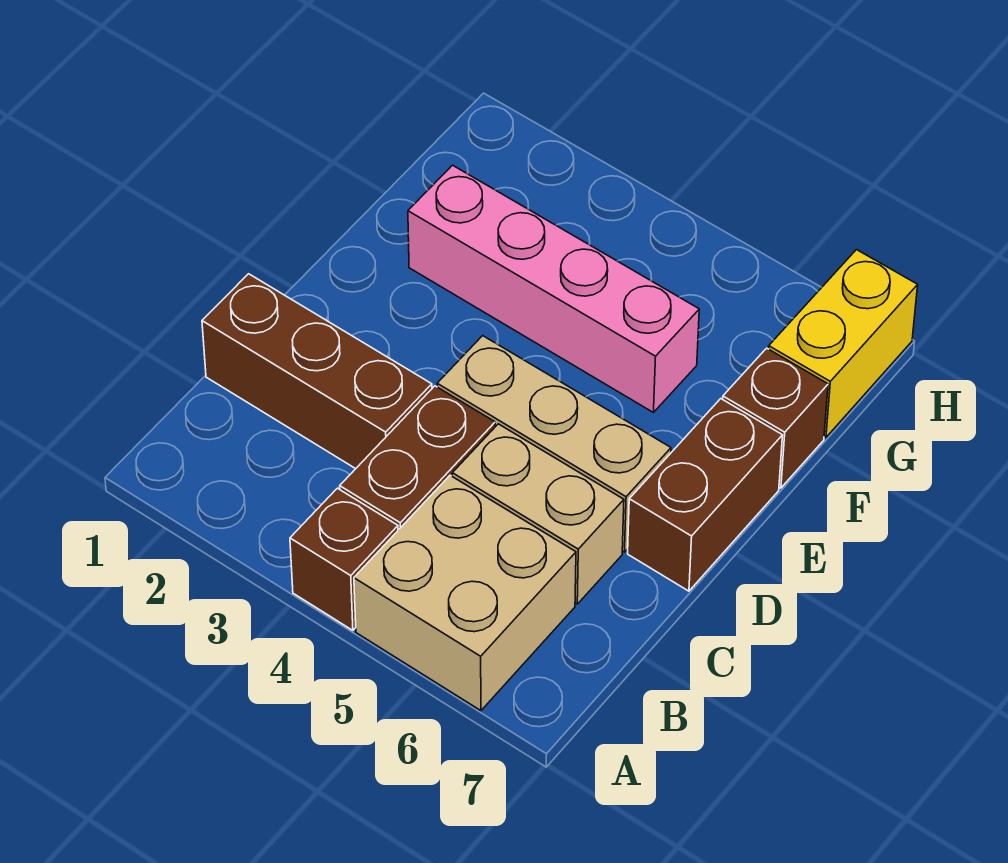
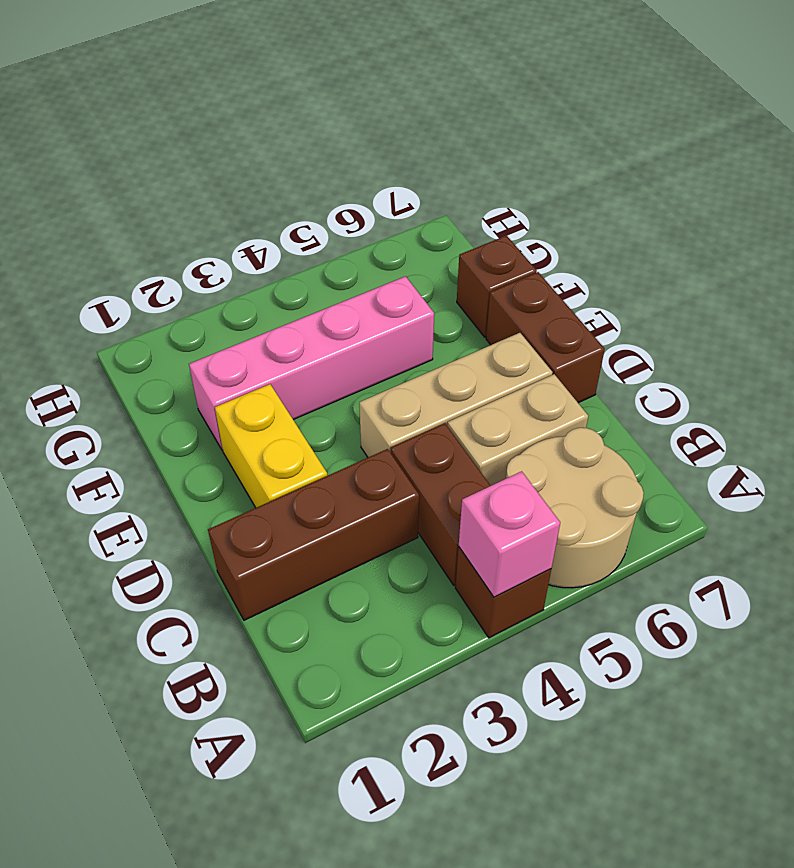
none -> pink brick A4 level 2
tan brick A5:B6 level 1 -> tan round brick A5:B6 level 1
yellow brick G7:H7 level 1 -> yellow brick D2:E2 level 1

